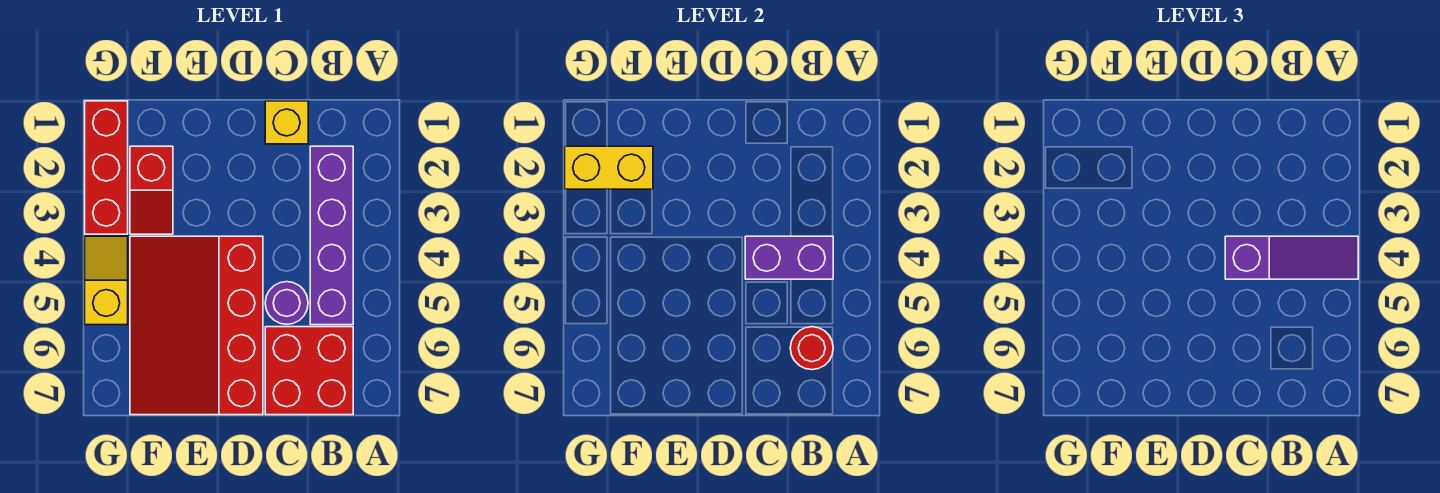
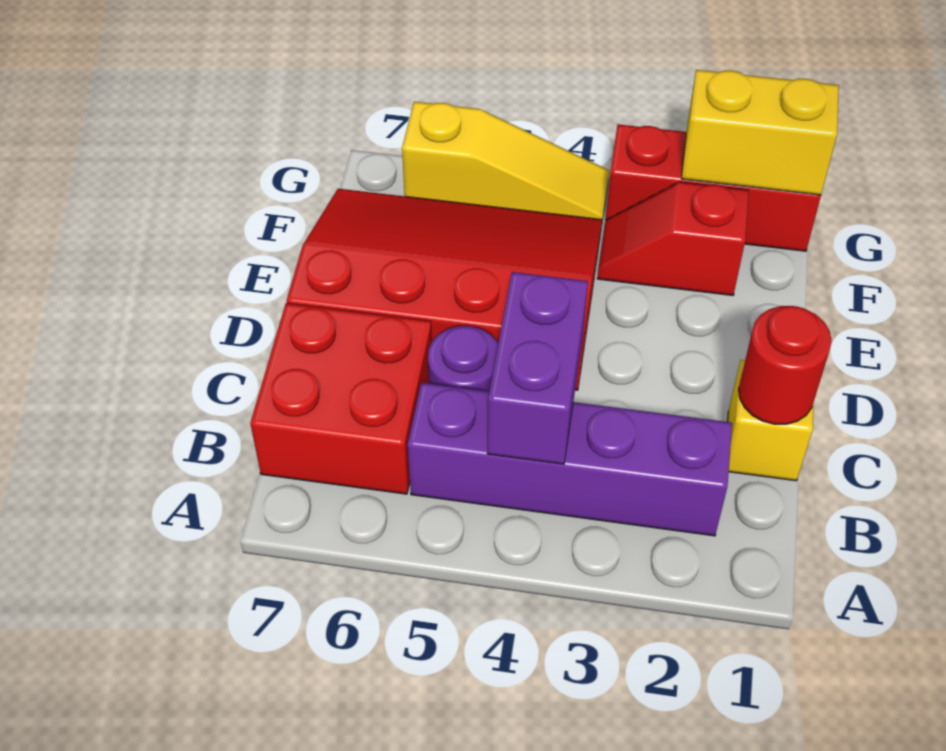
purple slope A4:C4 level 3 top C -> none
red round brick B6 level 2 -> red round brick C1 level 2
yellow brick F2:G2 level 2 -> yellow brick G1:G2 level 2
yellow slope G4:G5 level 1 top 5 -> yellow slope G4:G6 level 1 top 6

